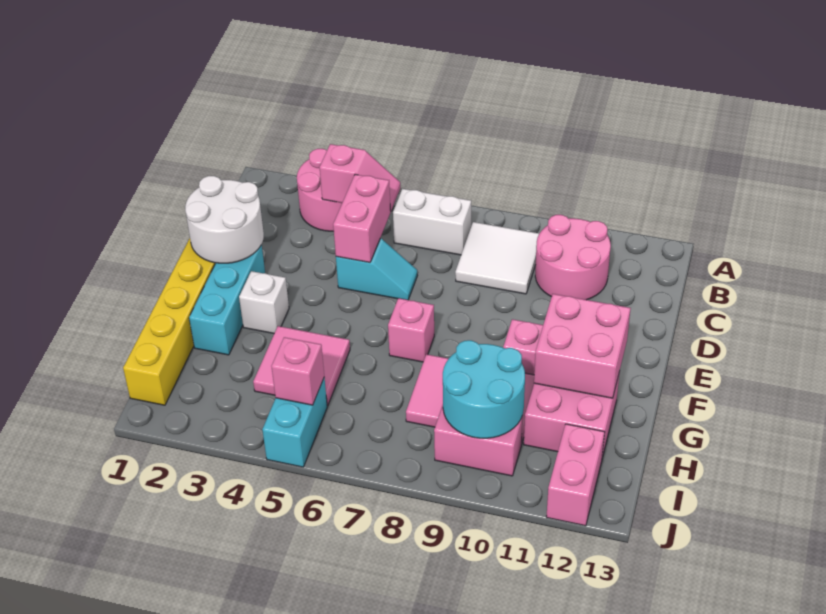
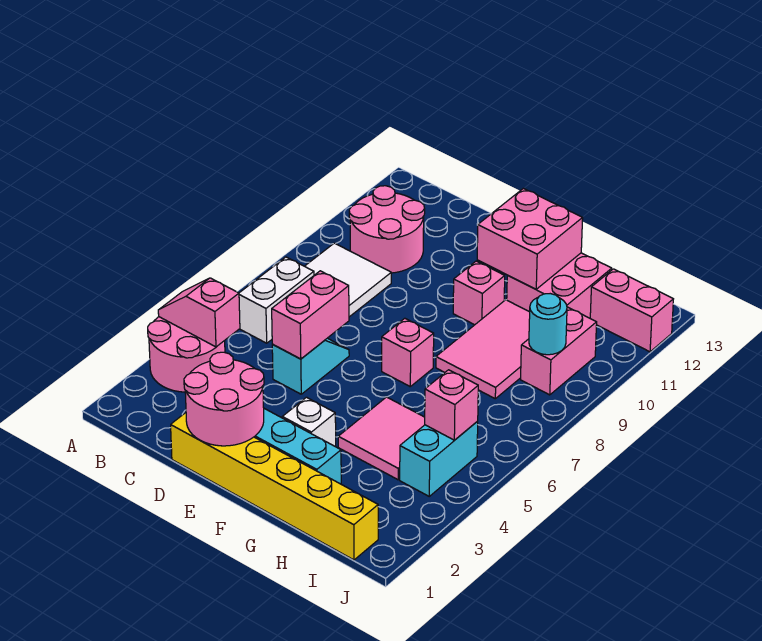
pink slope B4:B5 level 2 top 4 -> pink slope A4:B4 level 2 top B
pink brick C5:D5 level 2 -> pink brick D5:D6 level 2
white round brick D1:E2 level 2 -> pink round brick D1:E2 level 2
cyan round brick H9:I10 level 2 -> cyan round brick I9 level 2
cyan brick I5:J5 level 1 -> cyan brick I4:I5 level 1

